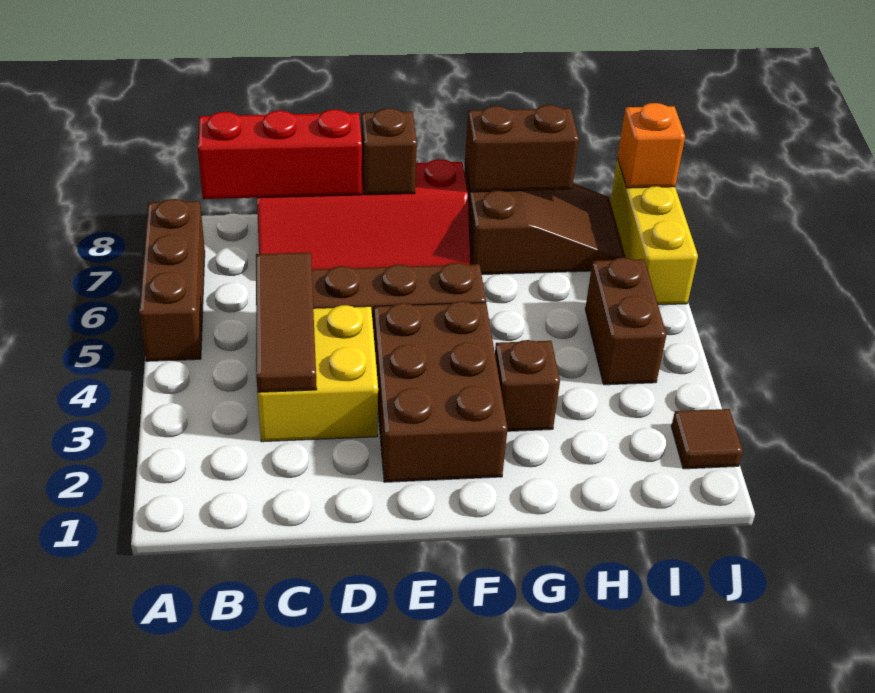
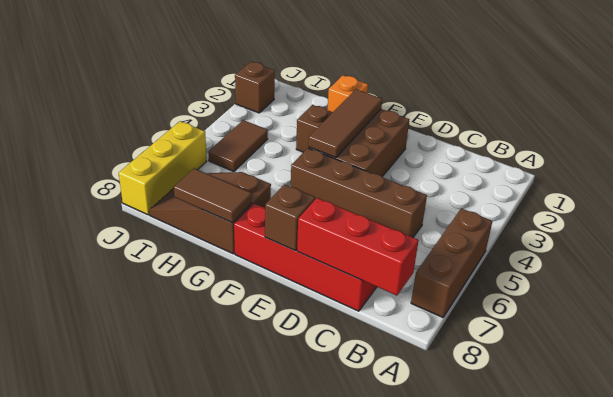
yellow brick C3:D4 level 1 -> none
brown tile C3:C5 level 2 -> brown tile F2:F4 level 2
brown brick G8:H8 level 2 -> brown tile G8:H8 level 2
brown brick I4:I5 level 1 -> brown tile I4:I5 level 1
brown tile J2 level 1 -> brown brick J2 level 1
orange brick J8 level 2 -> orange brick G1 level 1

